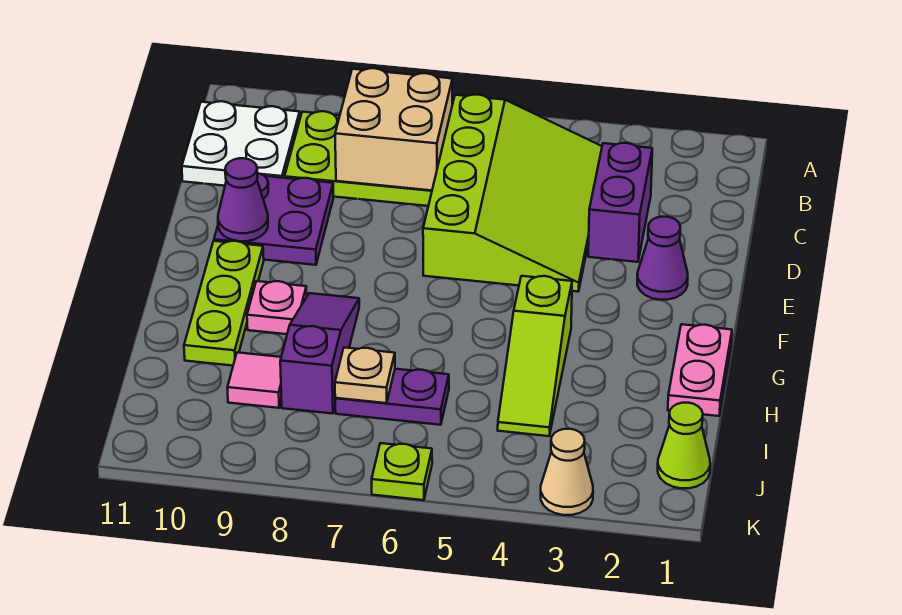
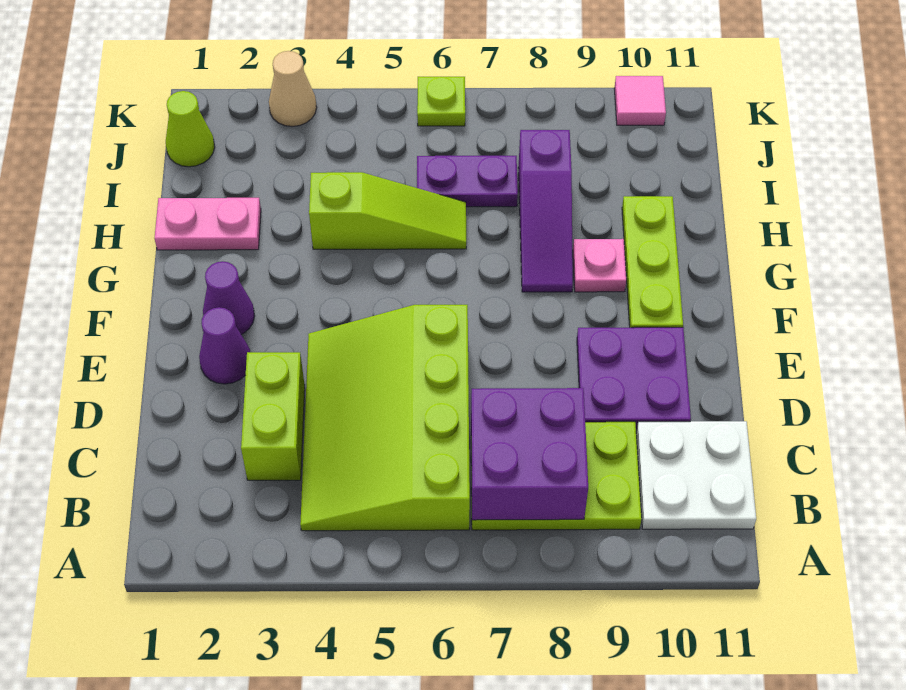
tan brick B7:C8 level 2 -> purple brick B7:C8 level 2
purple brick C3:D3 level 1 -> lime brick C3:D3 level 1
purple cone E10 level 2 -> purple cone F2 level 1
pink plate G1:H1 level 1 -> pink plate H1:H2 level 1
lime slope G4:I4 level 1 top G -> lime slope H4:H6 level 1 top 4
tan plate I7 level 2 -> none
pink tile I9 level 1 -> pink tile K10 level 1

